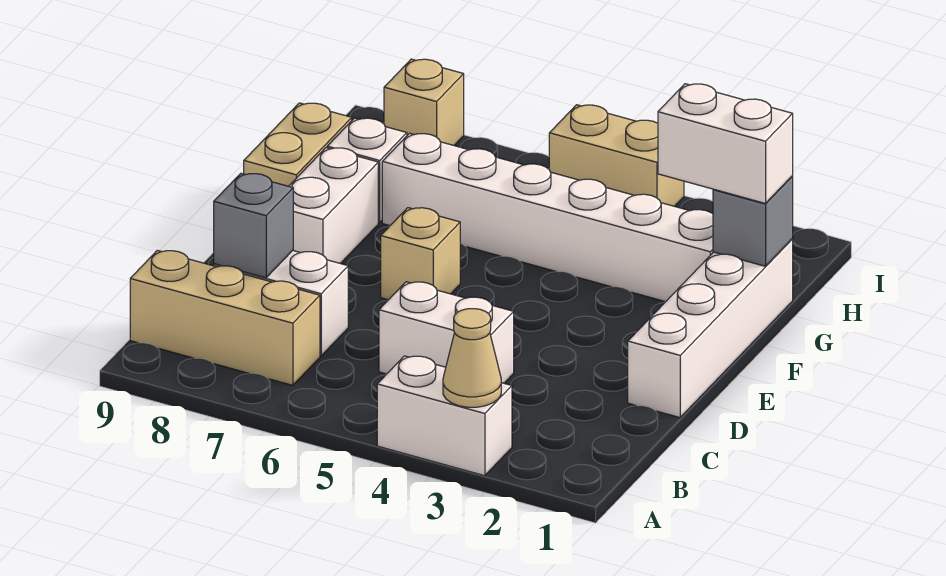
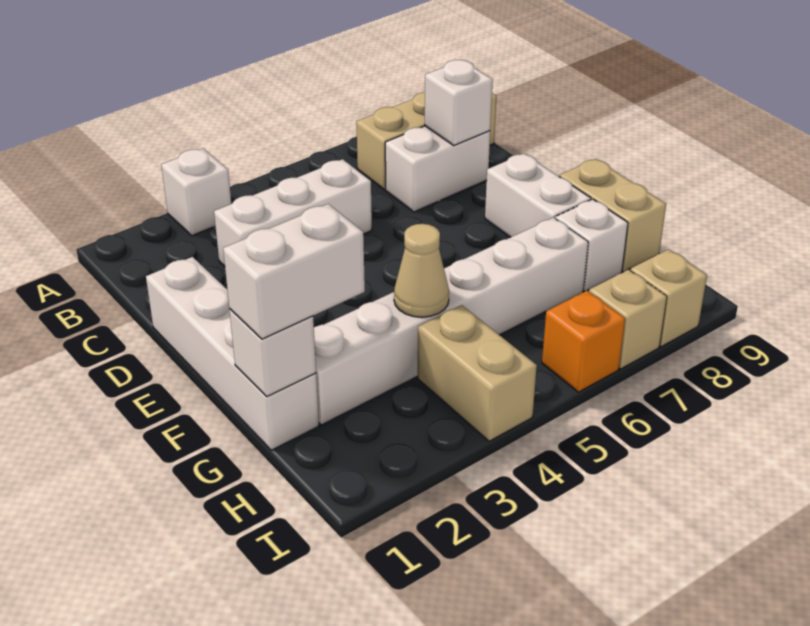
white brick A3:A4 level 1 -> white brick A3 level 1
tan cone A3 level 2 -> tan cone G4 level 2
white brick C4:C5 level 1 -> white brick C3:C5 level 1
grey brick C8 level 2 -> white brick C8 level 2
tan brick E6 level 1 -> tan brick I7 level 1
grey brick G1 level 2 -> white brick G1 level 2
tan brick I4:I5 level 1 -> tan brick H4:I4 level 1
none -> orange brick I6 level 1

